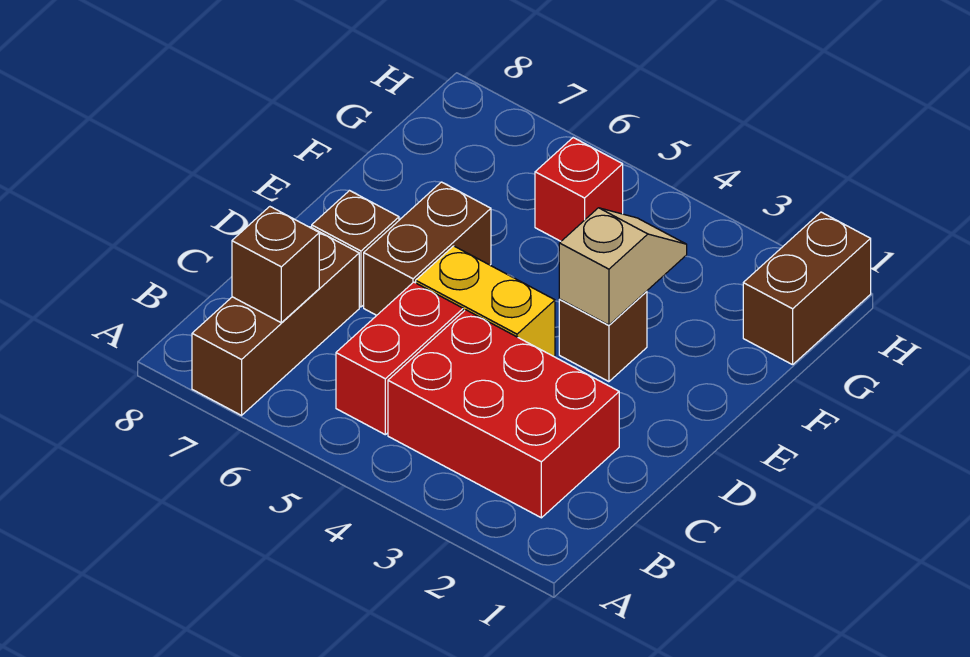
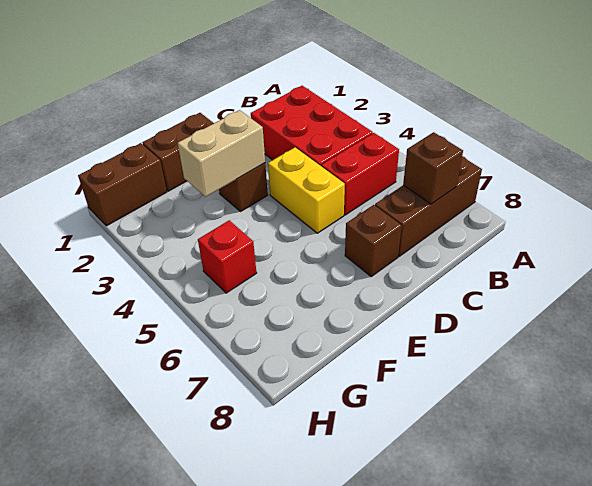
brown brick D6:E6 level 1 -> brown brick E1:F1 level 1
tan slope E3:F3 level 2 top E -> tan brick E3:F3 level 2

